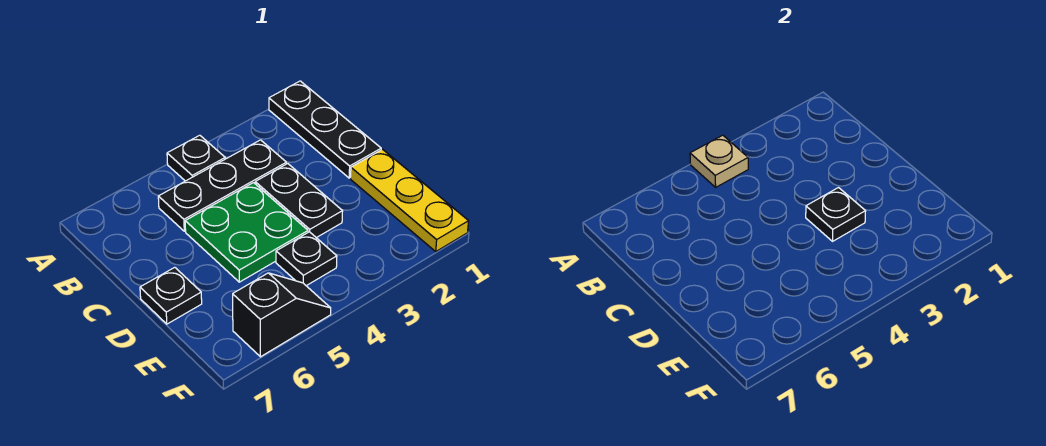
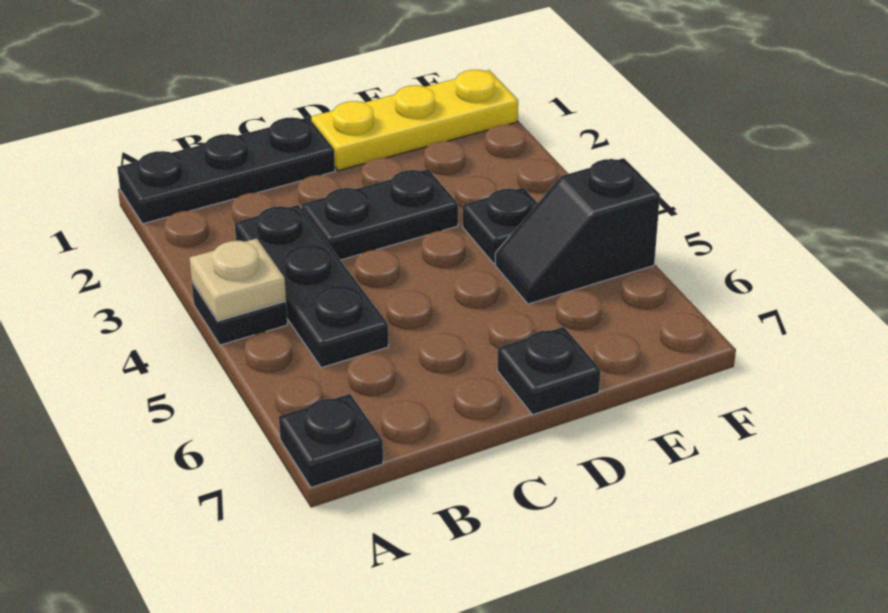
green plate C4:D5 level 1 -> none
black plate D3 level 2 -> black plate A7 level 1
black slope F5:F6 level 1 top 6 -> black slope E5:F5 level 1 top F

